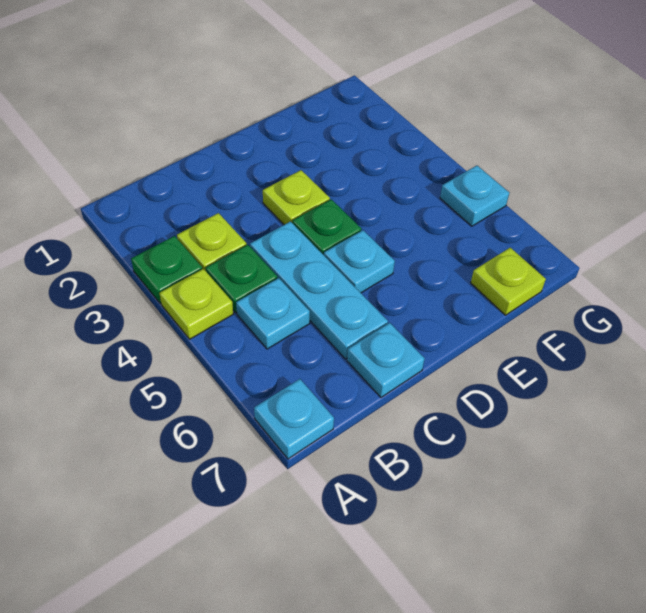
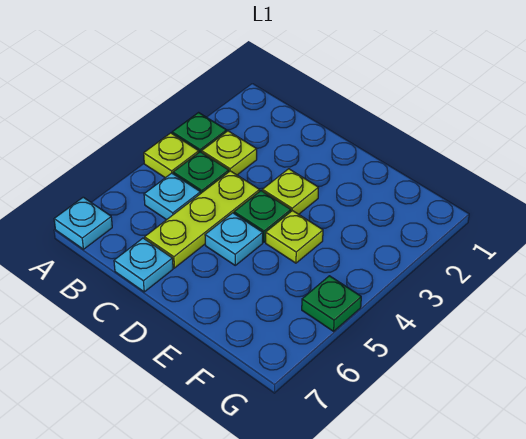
cyan plate C4:C6 level 1 -> lime plate C4:C6 level 1
lime plate F7 level 1 -> lime plate E4 level 1
cyan plate G5 level 1 -> green plate G5 level 1

